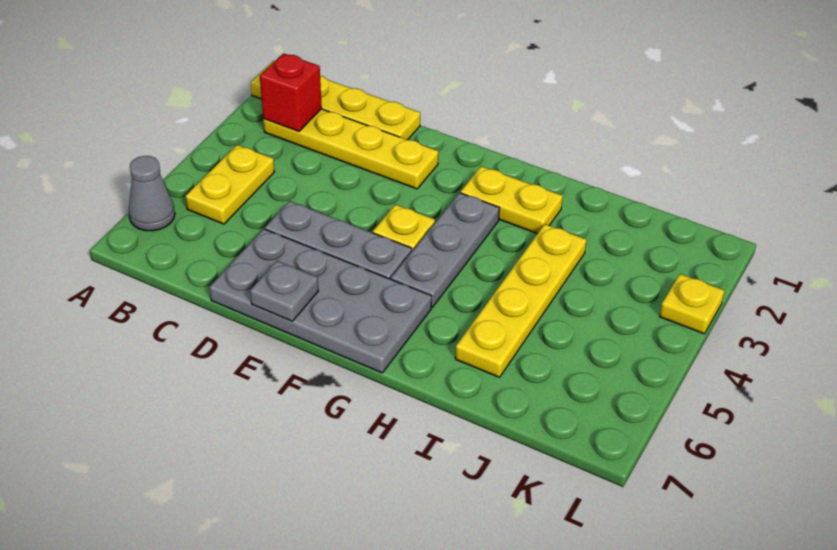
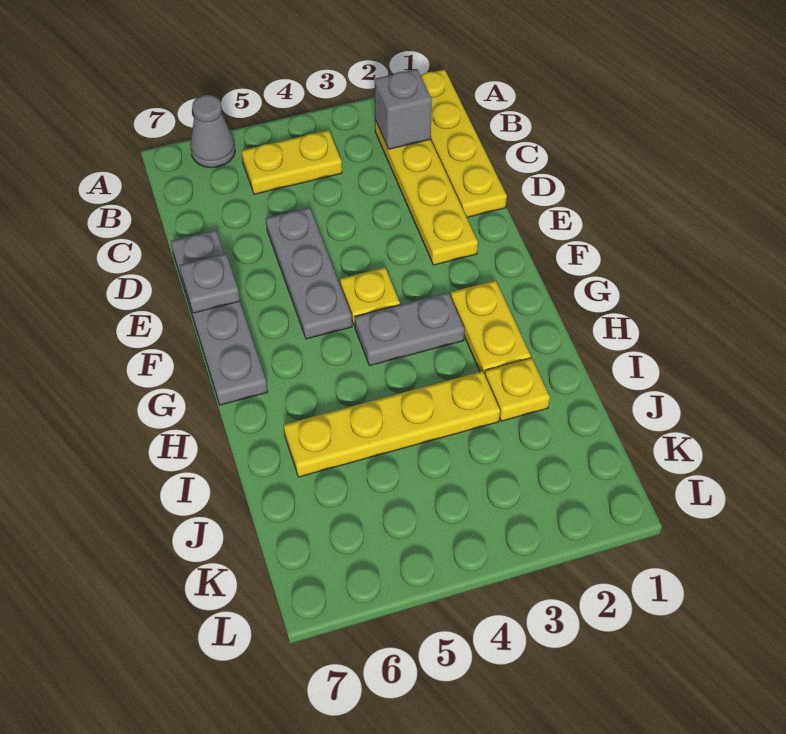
red brick B2 level 2 -> grey brick B2 level 2
grey plate D6:G7 level 1 -> grey plate D7:G7 level 1
grey plate G3:G5 level 1 -> grey plate G3:G4 level 1
yellow plate L3 level 1 -> yellow plate I2 level 1

